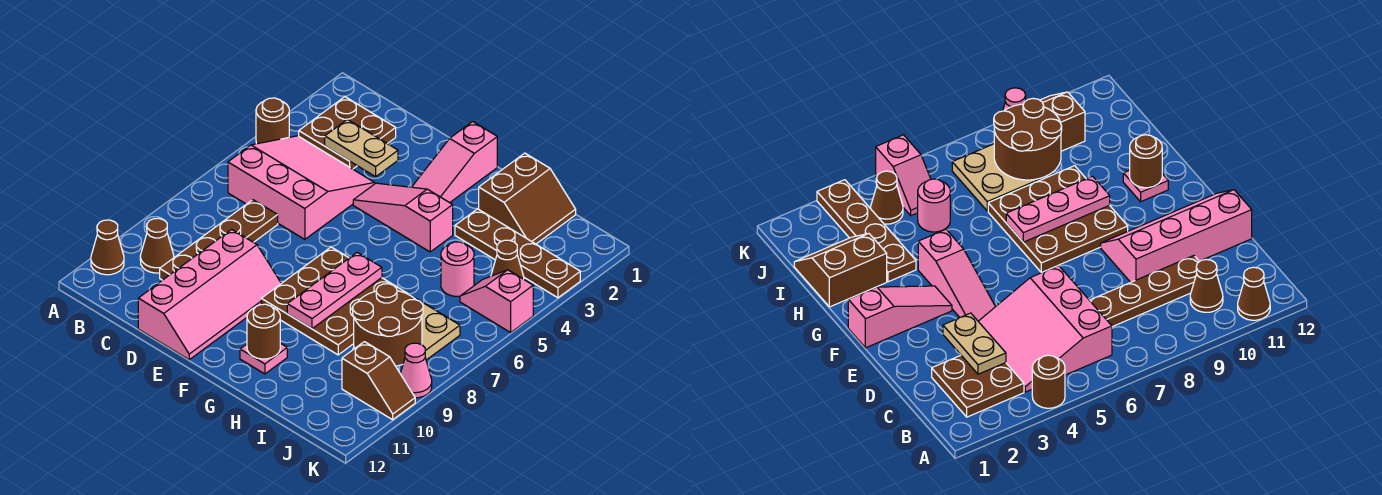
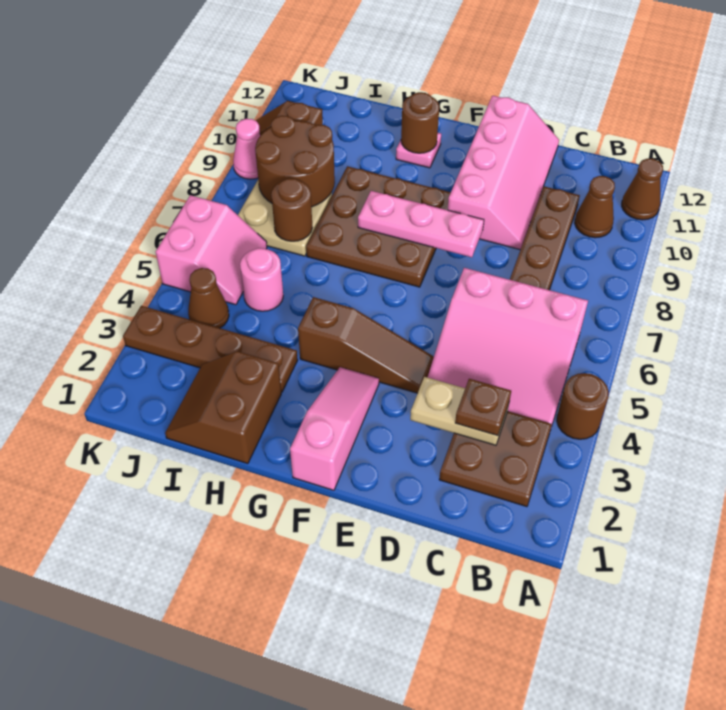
none -> brown plate C3 level 3
pink slope D9:E12 level 1 top D -> pink slope D9:E12 level 1 top E
pink slope E4:G4 level 1 top G -> brown slope E4:G4 level 1 top G
pink plate G7:G9 level 2 -> pink plate E8:G8 level 2
none -> brown round brick I7 level 2
pink slope J5:K5 level 1 top K -> pink slope J5:K6 level 1 top K

